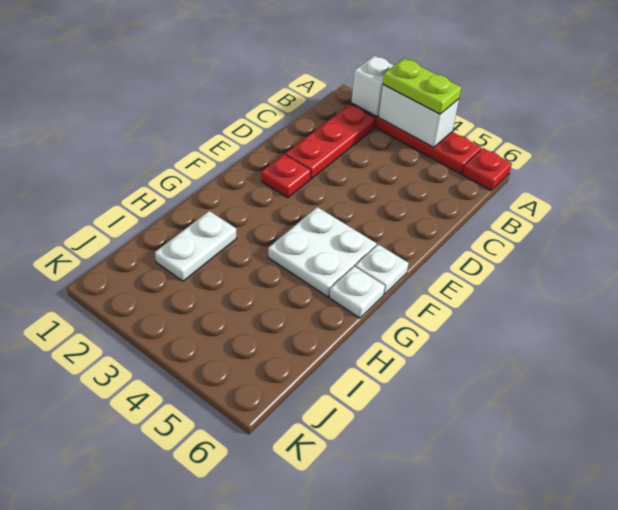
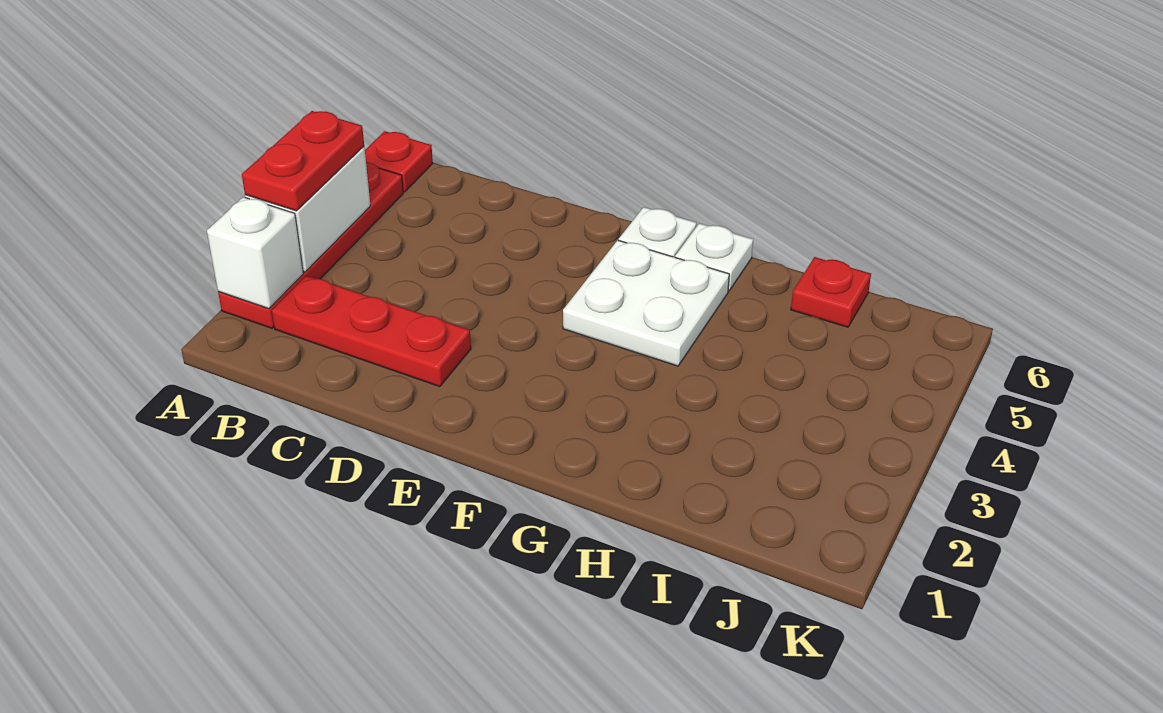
lime plate A3:A4 level 3 -> red plate A3:A4 level 3
red plate E2 level 1 -> red plate I6 level 1
white plate H2:I2 level 1 -> none

